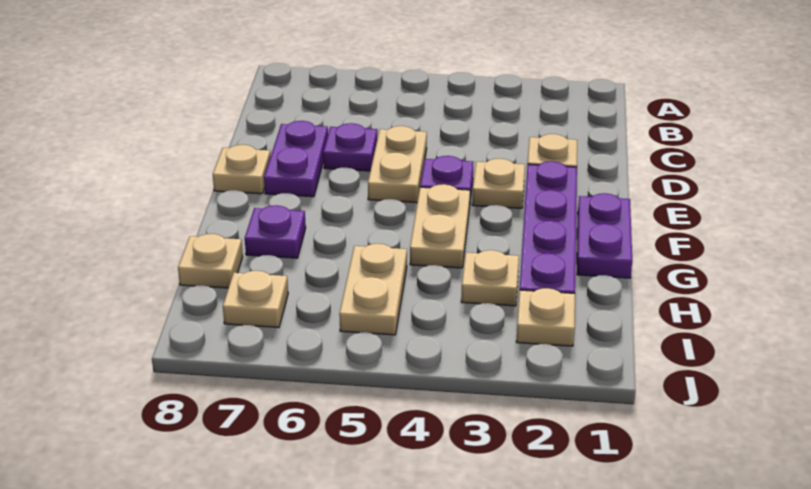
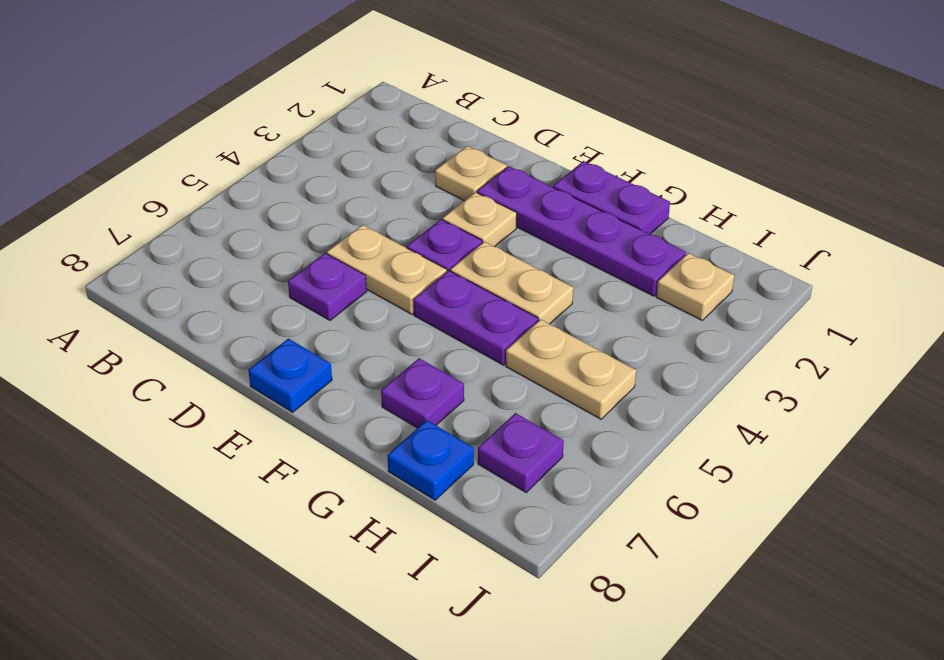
purple plate D7:E7 level 1 -> purple plate F5:G5 level 1
tan plate E8 level 1 -> blue plate E8 level 1
tan plate H3 level 1 -> none
tan plate H8 level 1 -> blue plate H8 level 1
tan plate I7 level 1 -> purple plate I7 level 1

